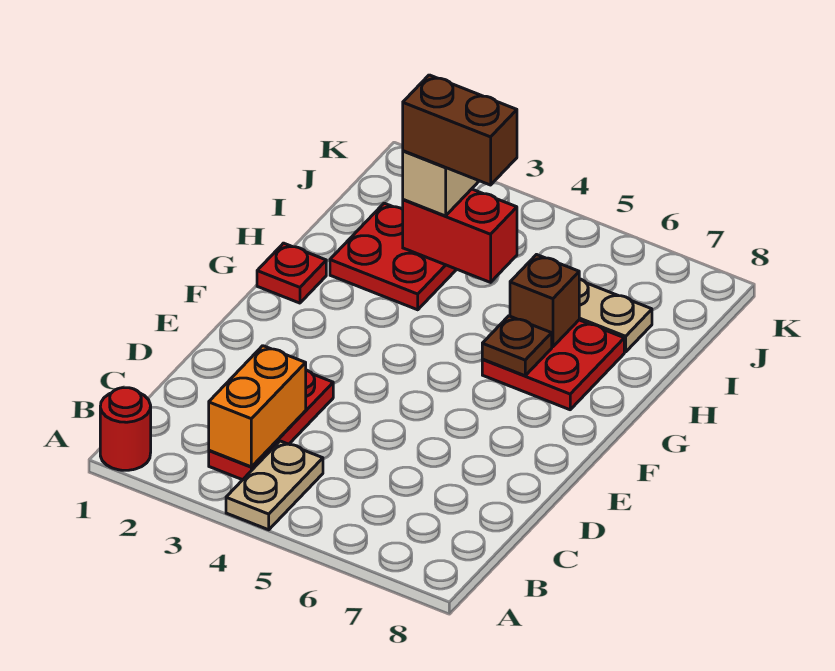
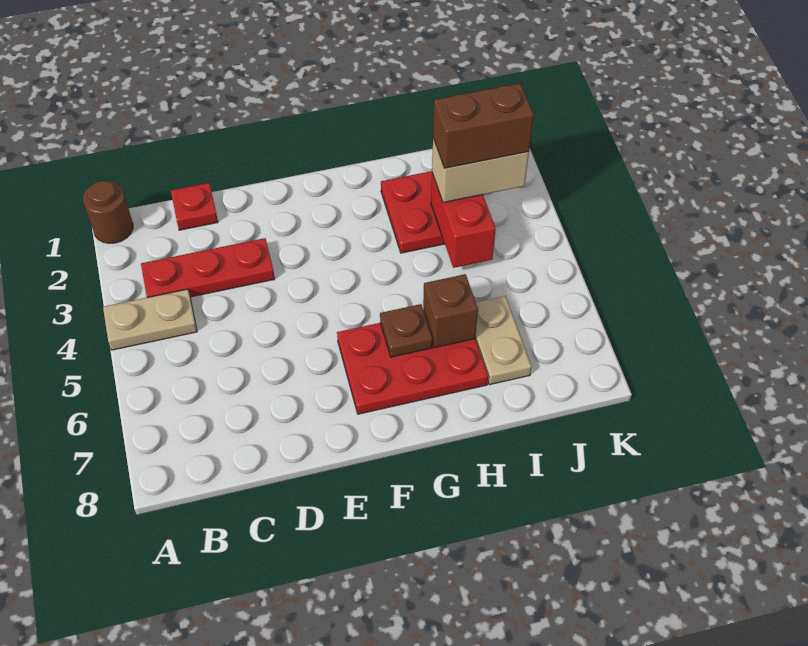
red round brick A1 level 1 -> brown round brick A1 level 1
orange brick B3:C3 level 2 -> none
red plate G1 level 1 -> red plate C1 level 1
red plate G6:H7 level 1 -> red plate F6:H7 level 1
brown brick I3:I4 level 4 -> brown brick I3:J3 level 4

